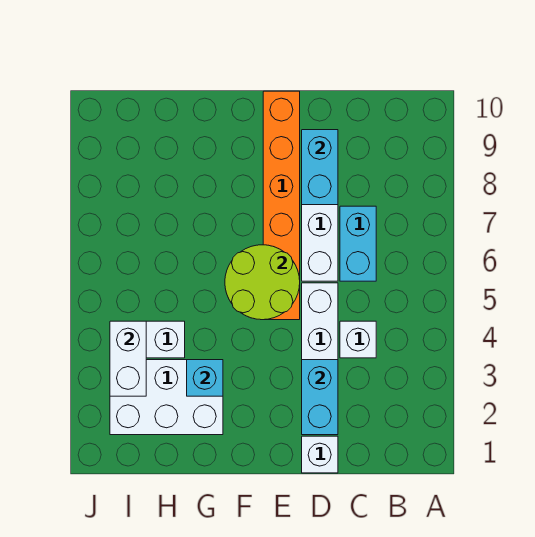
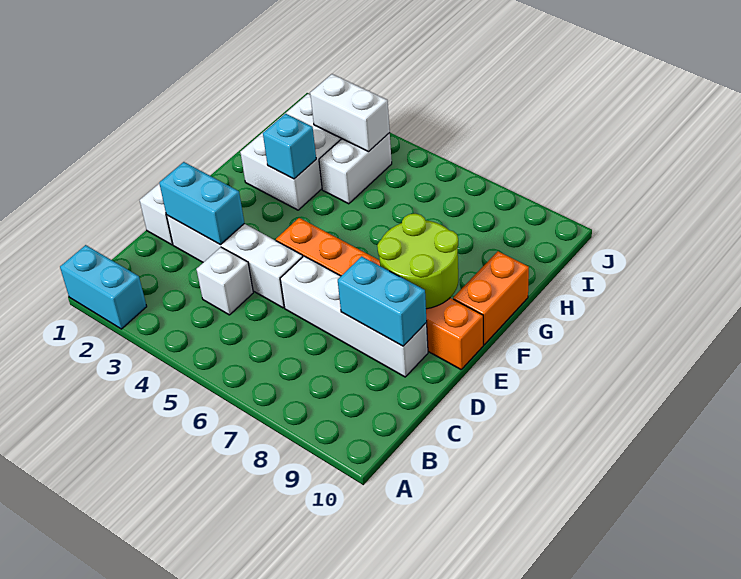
cyan brick C6:C7 level 1 -> cyan brick A1:A2 level 1
lime round brick E5:F6 level 2 -> lime round brick E8:F9 level 2
none -> orange brick F10:G10 level 1

